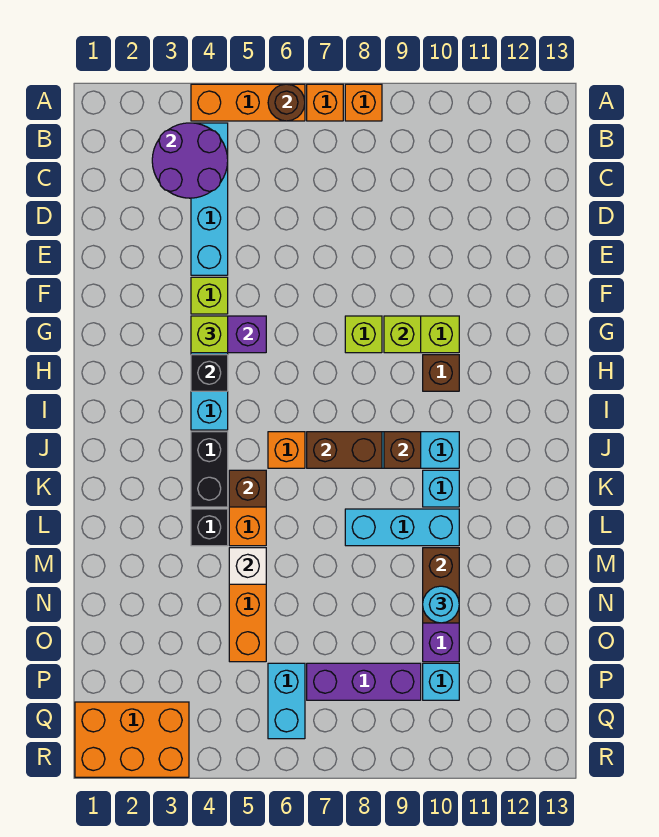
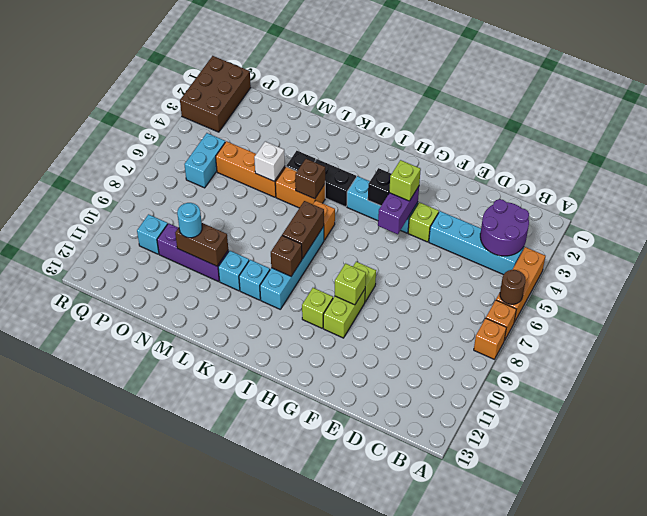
brown brick H10 level 1 -> lime brick H10 level 1
cyan brick L8:L10 level 1 -> cyan brick L10 level 1
cyan brick P6:Q6 level 1 -> cyan brick P5:P6 level 1
purple brick P7:P9 level 1 -> none
orange brick Q1:R3 level 1 -> brown brick Q1:R3 level 1

